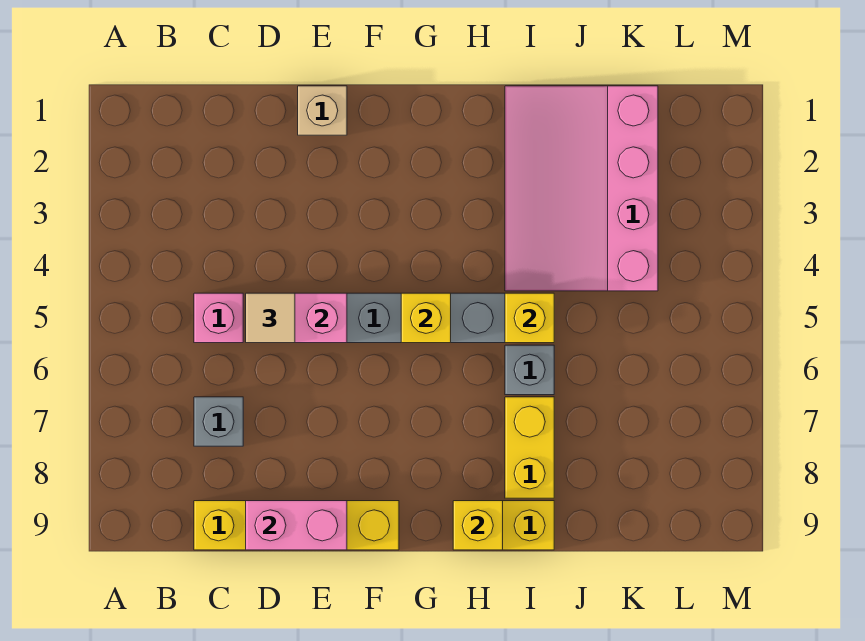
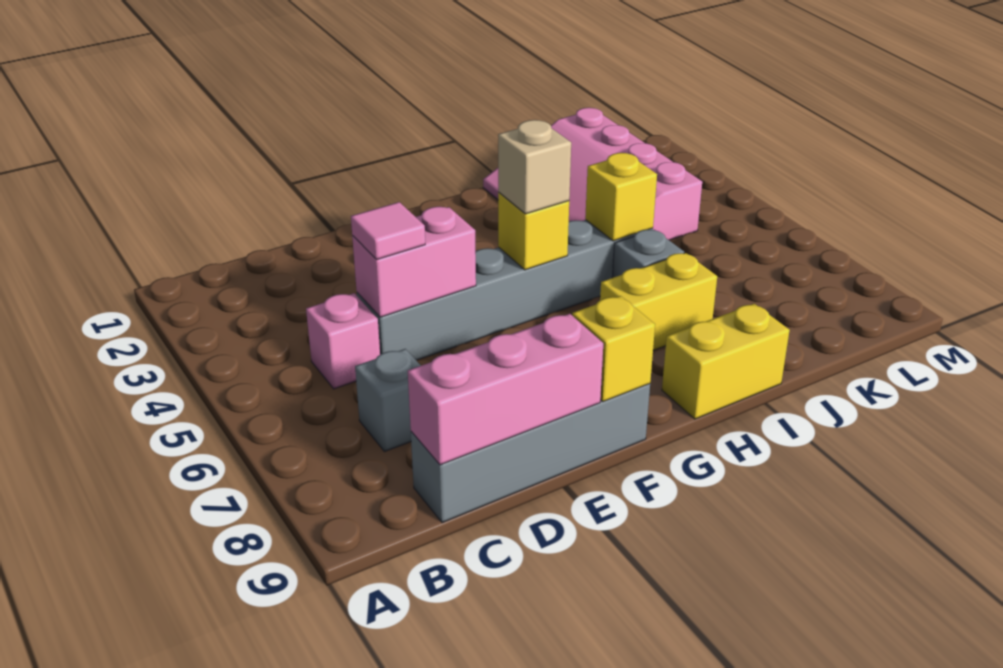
yellow brick C9:F9 level 1 -> grey brick C9:F9 level 1
tan tile D5 level 3 -> pink tile D5 level 3
pink brick D9:E9 level 2 -> pink brick C9:E9 level 2
tan brick E1 level 1 -> tan brick G5 level 3
yellow brick H9 level 2 -> yellow brick F9 level 2
yellow brick I7:I8 level 1 -> yellow brick H7:I7 level 1

